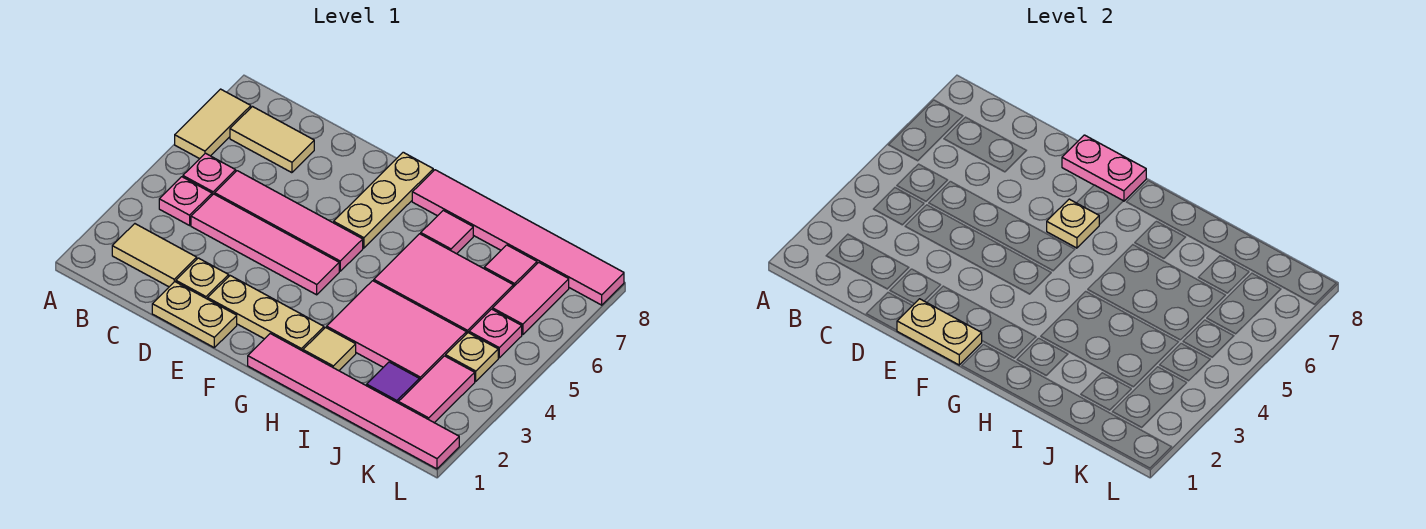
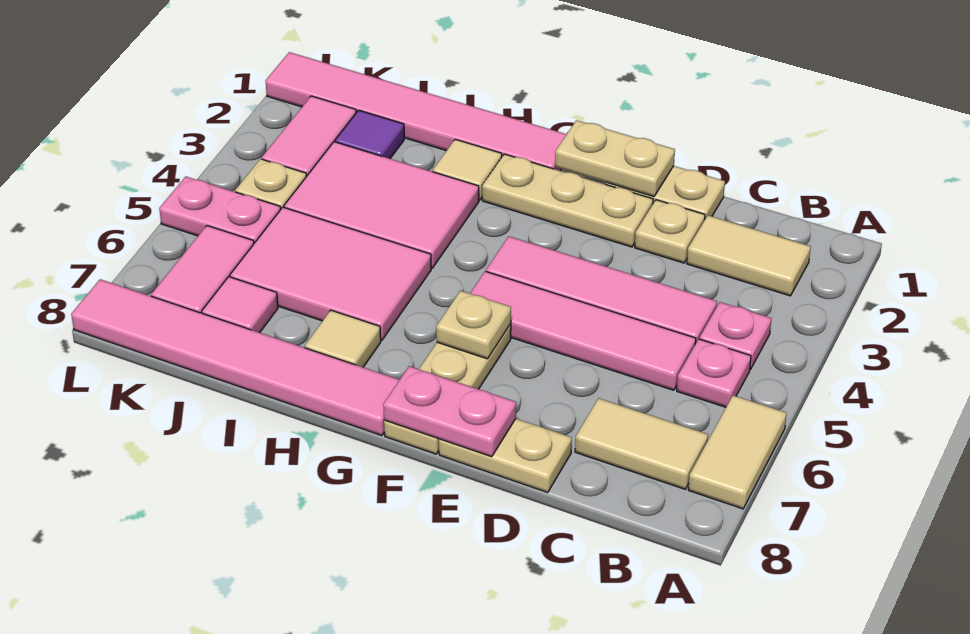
none -> tan plate D8:E8 level 1
pink tile H7 level 1 -> tan tile H7 level 1
pink plate K5 level 1 -> pink plate K5:L5 level 1

